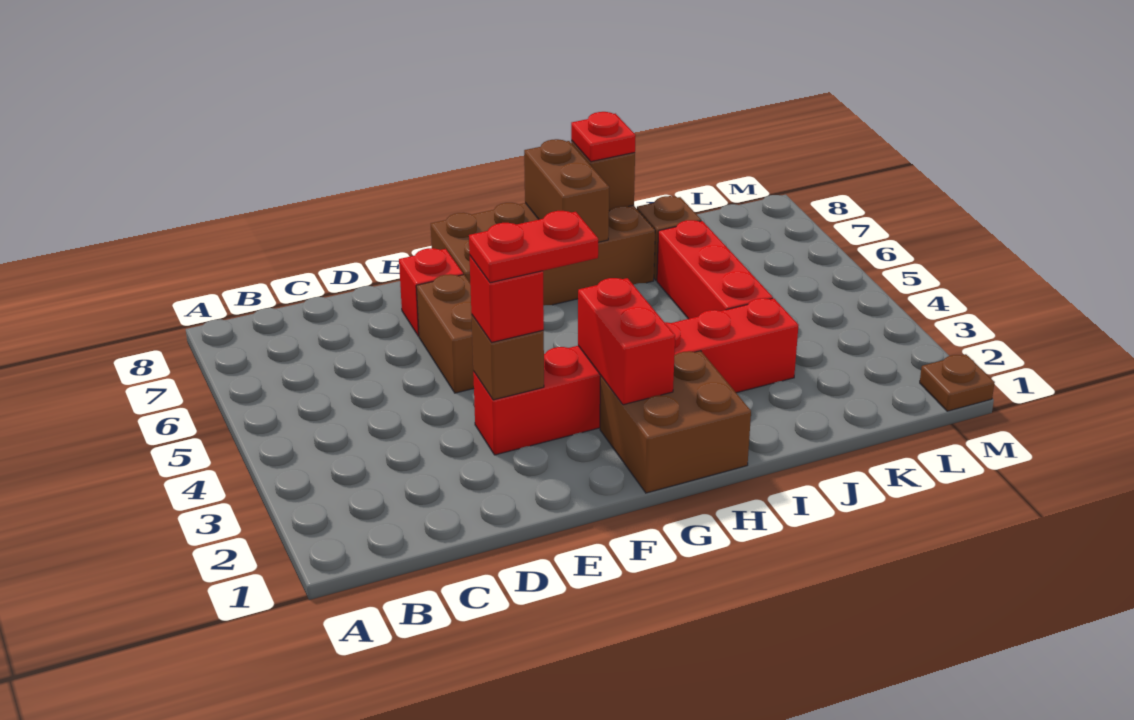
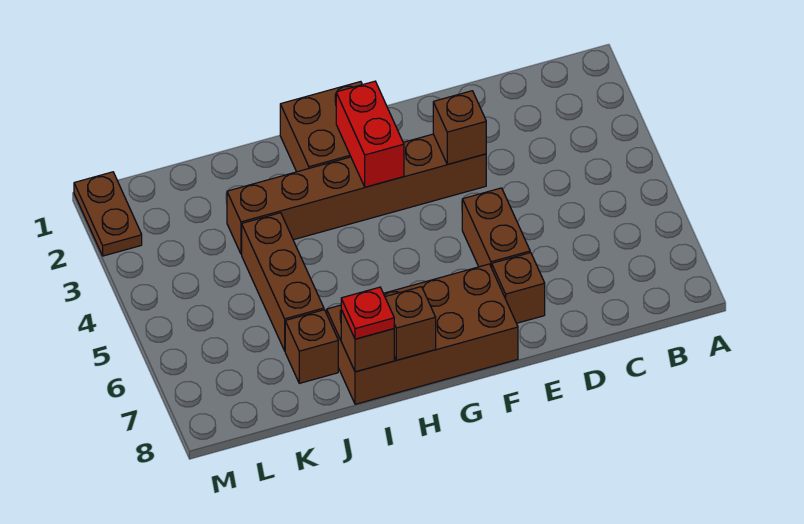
red brick E3:J3 level 1 -> brown brick E3:J3 level 1
red brick E3 level 3 -> none
red plate E3:F3 level 4 -> none
red brick E7 level 1 -> brown brick E7 level 1
brown brick H7:H8 level 2 -> brown brick H8 level 2
red brick J4:J6 level 1 -> brown brick J4:J6 level 1
brown plate M1 level 1 -> brown plate M1:M2 level 1

